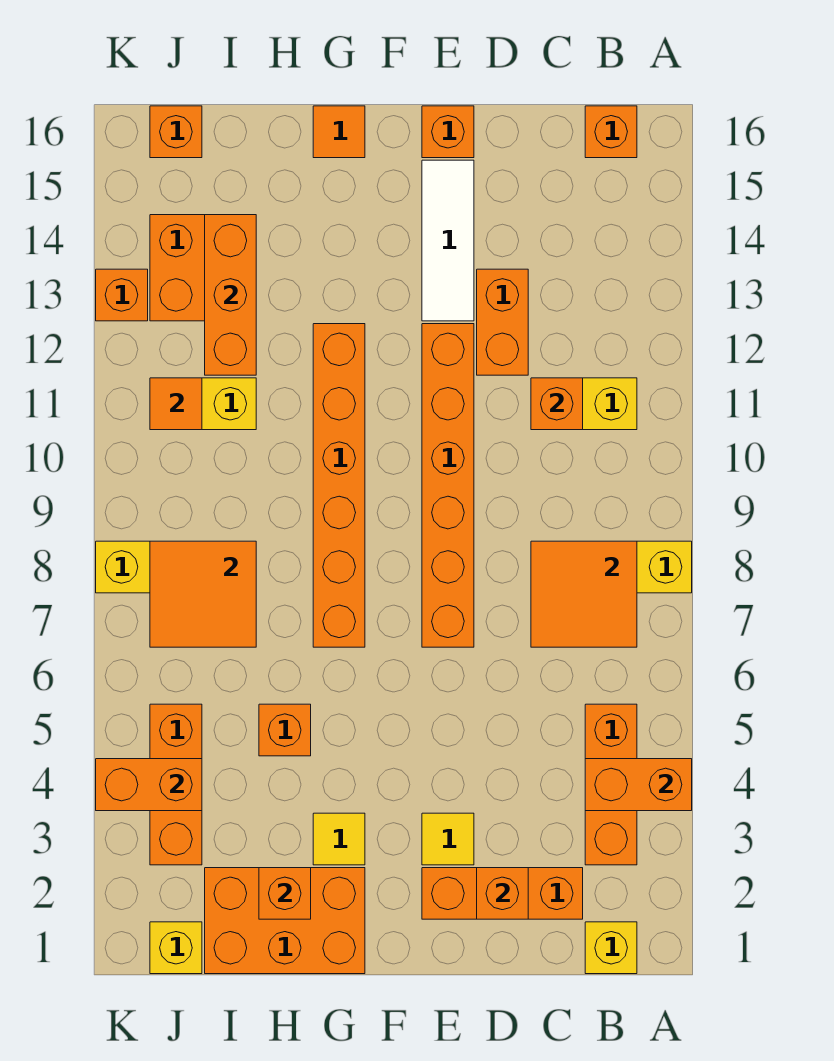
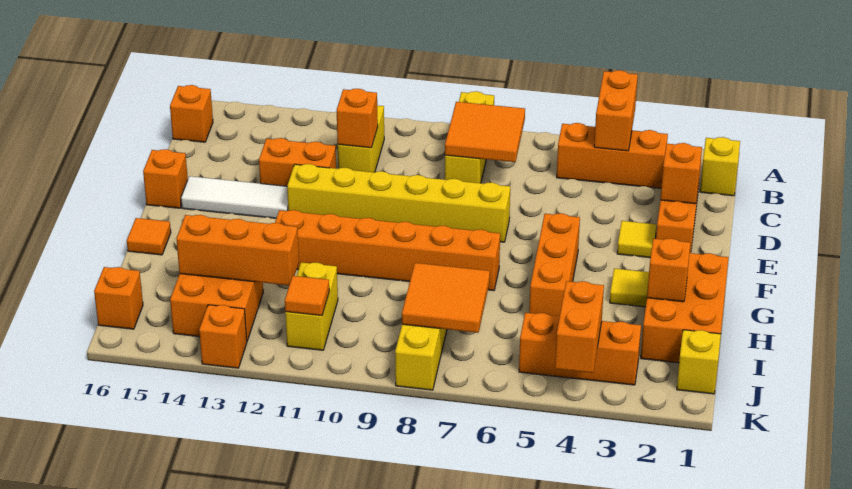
orange brick E7:E12 level 1 -> yellow brick E7:E12 level 1
orange brick H5 level 1 -> orange brick F5:H5 level 1

